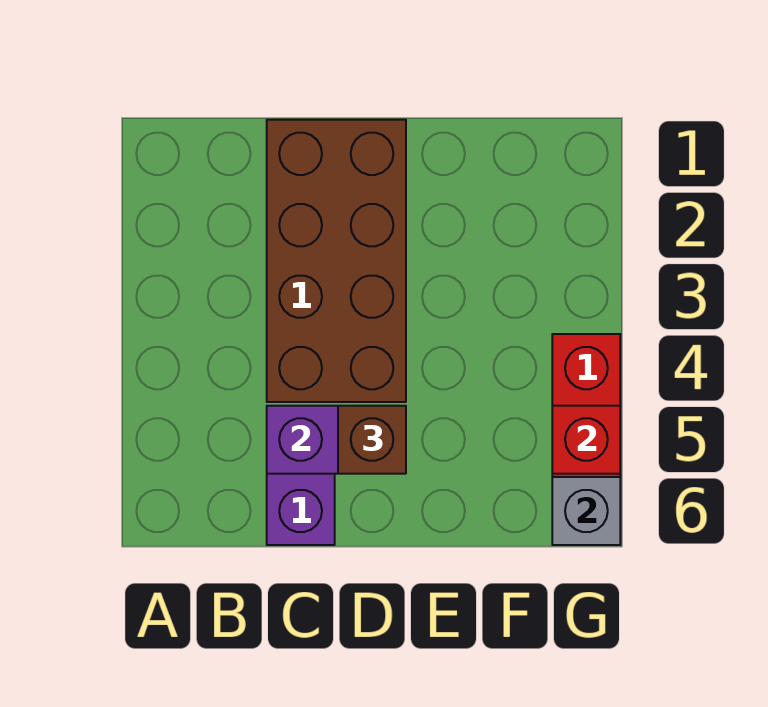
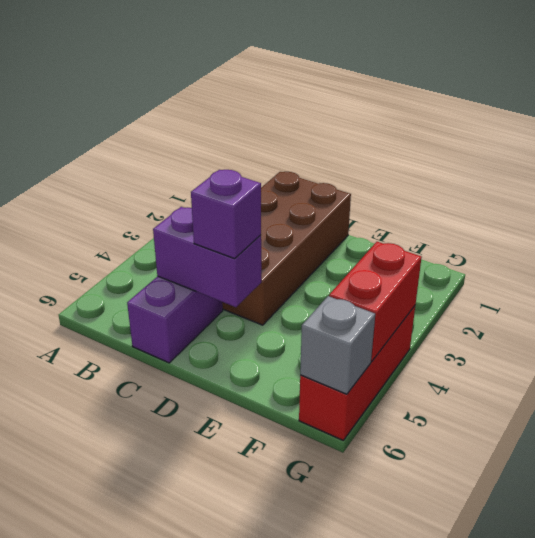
brown brick D5 level 3 -> purple brick D5 level 3
red brick G5 level 2 -> red brick G4:G5 level 2

